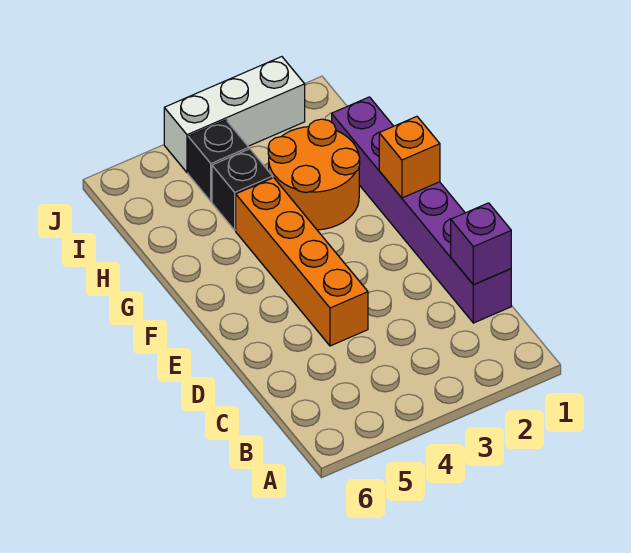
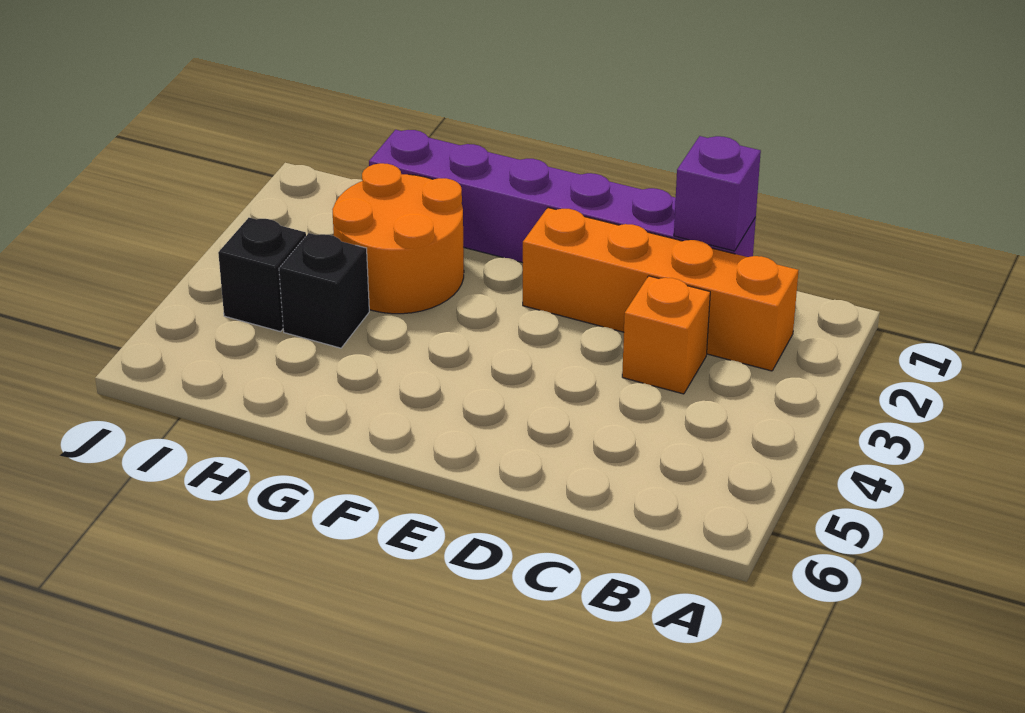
orange brick D4:G4 level 1 -> orange brick B2:E2 level 1
orange brick F1 level 2 -> orange brick C3 level 1
white brick J2:J4 level 1 -> none

